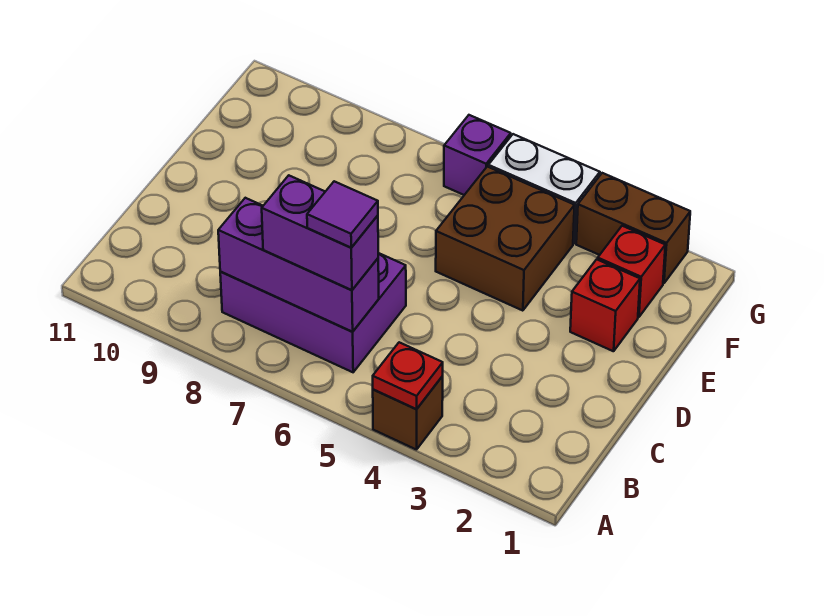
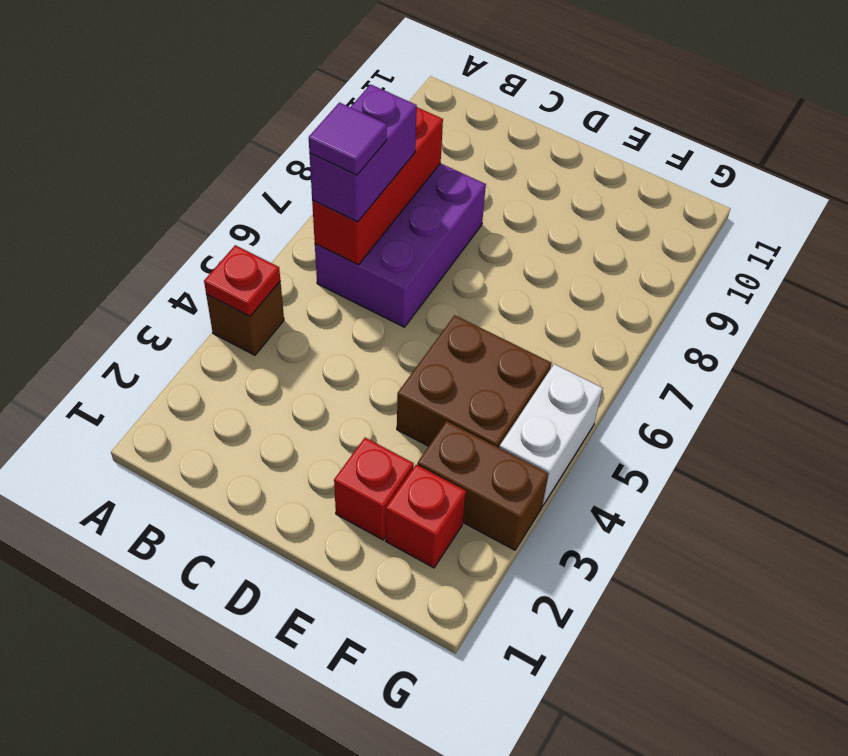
purple brick B6:B8 level 2 -> red brick B6:B8 level 2
brown brick G2:G3 level 1 -> brown brick F3:G3 level 1
purple brick G6 level 1 -> none

